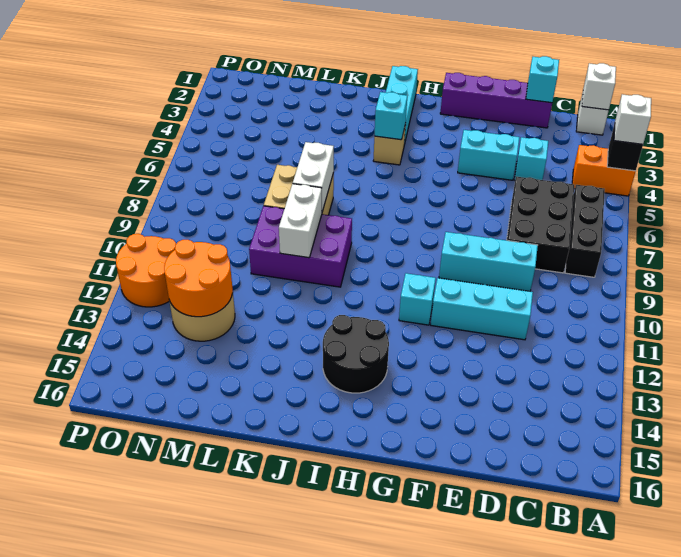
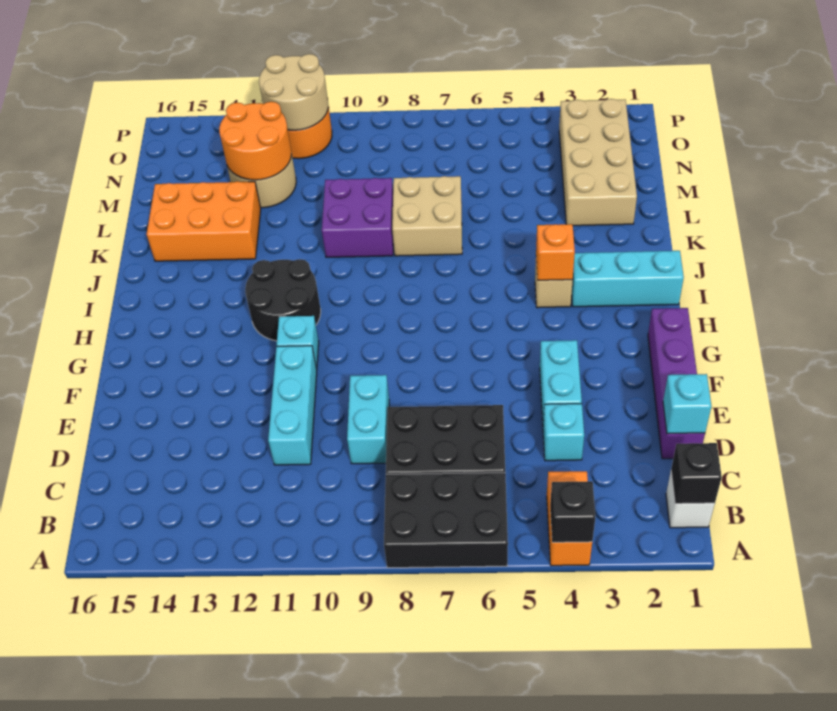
white brick A4 level 3 -> none
white brick B1 level 2 -> black brick B1 level 2
black brick B6:B8 level 1 -> black brick A6:B8 level 1
cyan brick D9:F9 level 1 -> cyan brick D9:E9 level 1
black round brick H13:I14 level 1 -> black round brick H11:I12 level 1
cyan brick I4 level 2 -> orange brick I4 level 2
purple brick J9:L10 level 1 -> purple brick K9:L10 level 1
white brick K7:K8 level 2 -> none
white brick K9:K10 level 2 -> none
none -> orange brick K13:L15 level 1
none -> tan brick L2:O3 level 1
none -> tan round brick O11:P12 level 2

